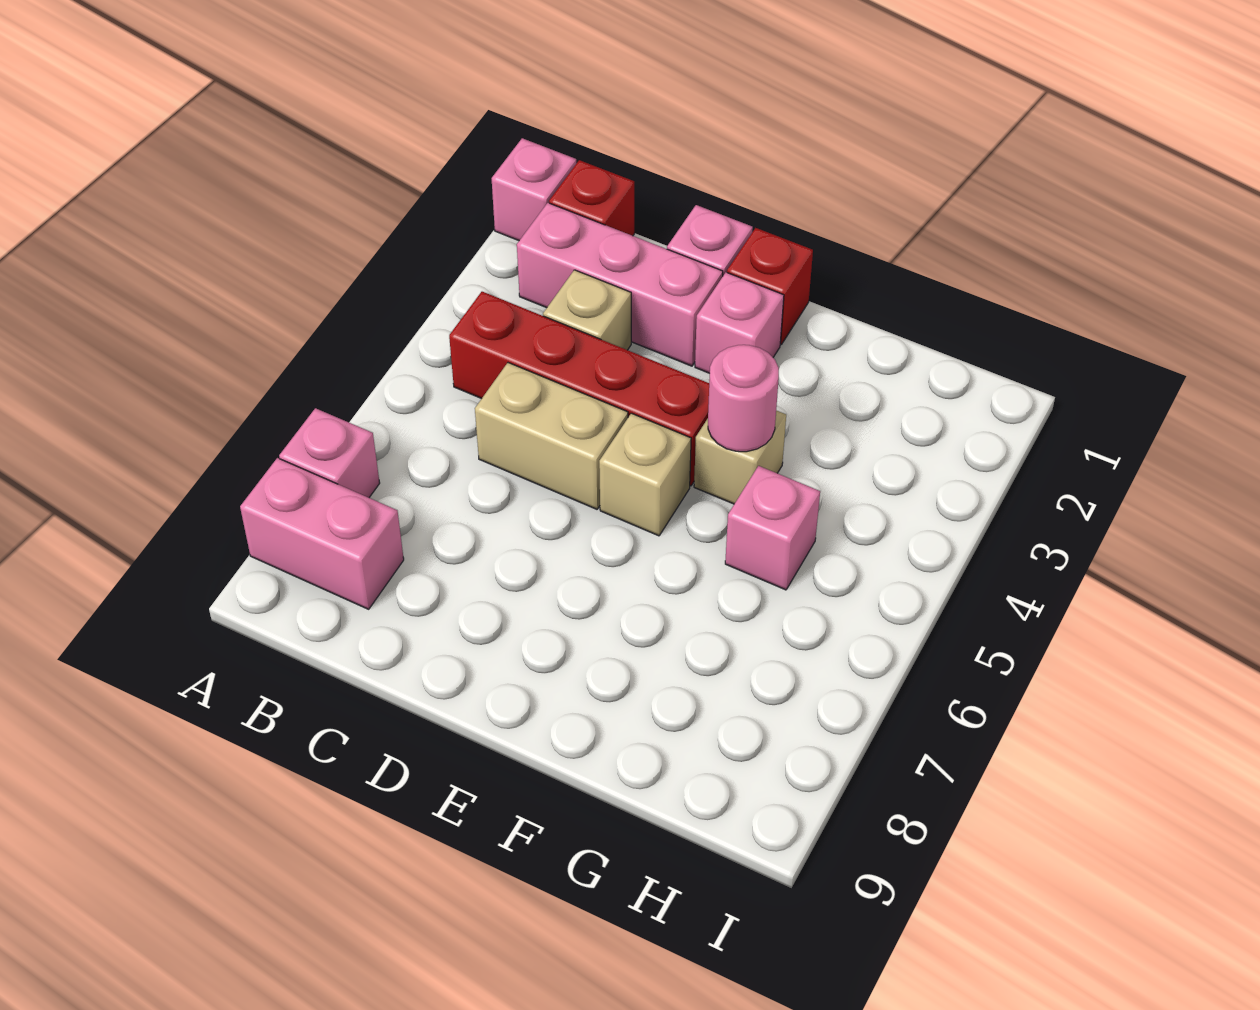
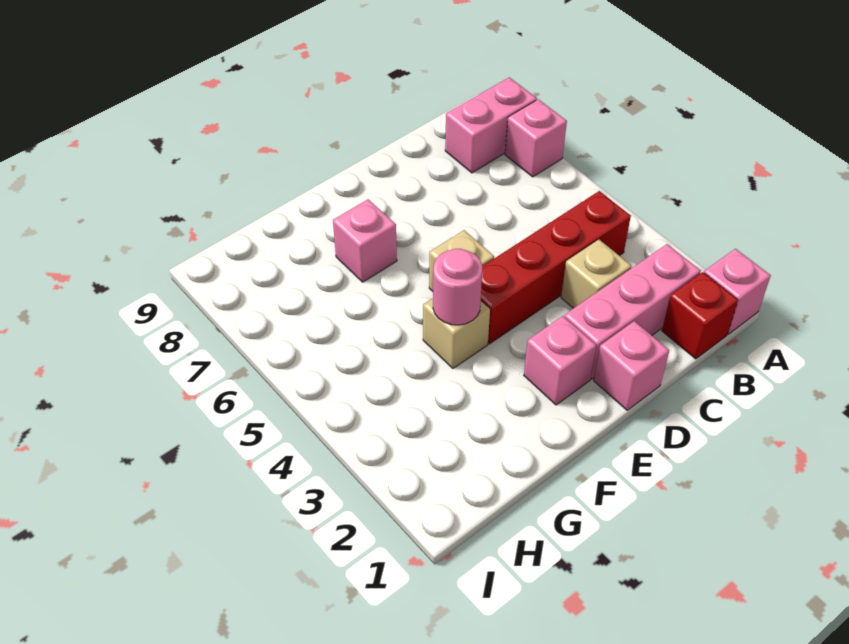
tan brick C5:D5 level 1 -> none
red brick E1 level 1 -> none
pink brick G5 level 1 -> pink brick F7 level 1

